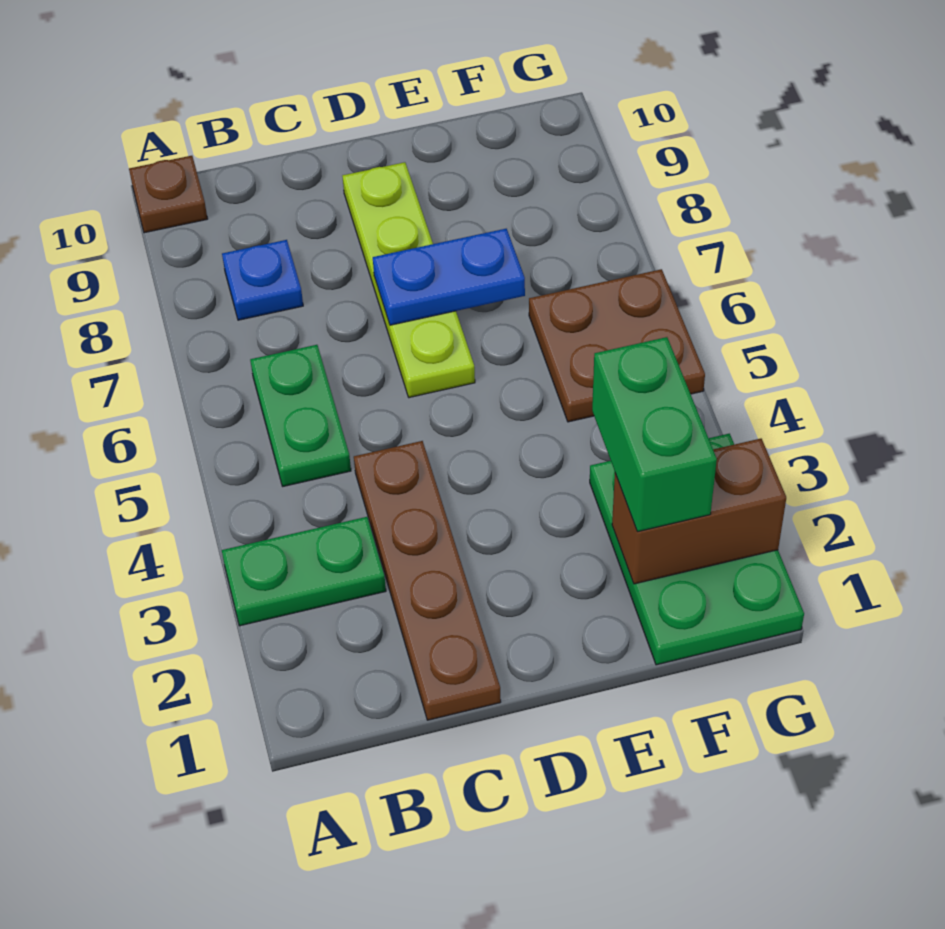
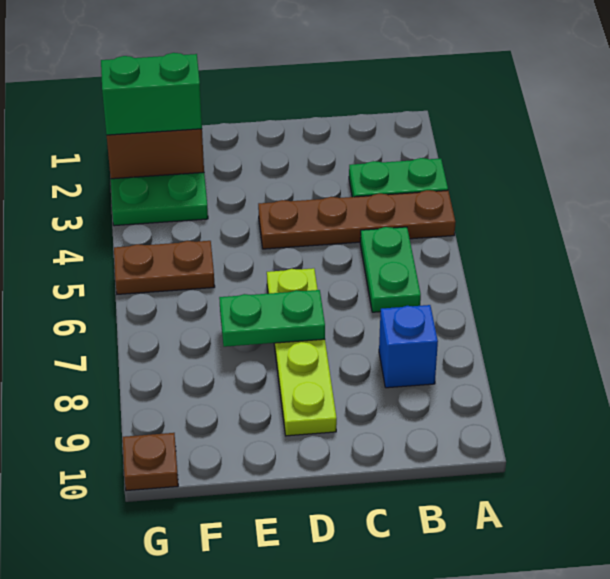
brown plate A10 level 1 -> brown plate G10 level 1
blue plate B8 level 1 -> blue brick B8 level 1
brown plate C1:C4 level 1 -> brown plate A4:D4 level 1
blue plate D7:E7 level 2 -> green plate D7:E7 level 2
green brick F2:F3 level 3 -> green brick F2:G2 level 3
brown plate F5:G6 level 1 -> brown plate F5:G5 level 1

